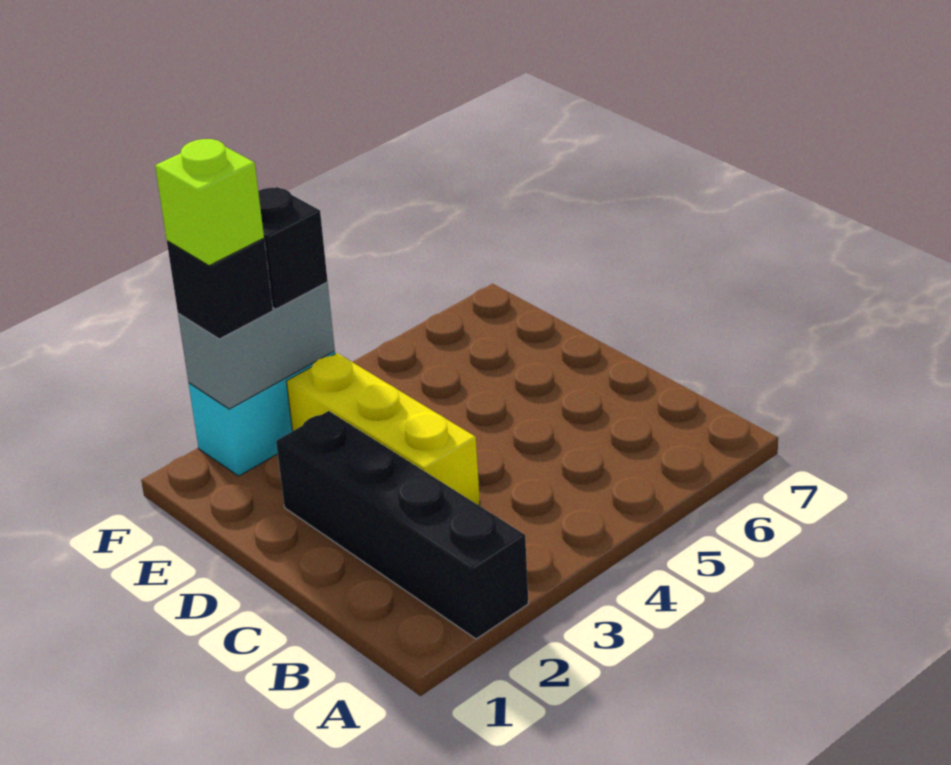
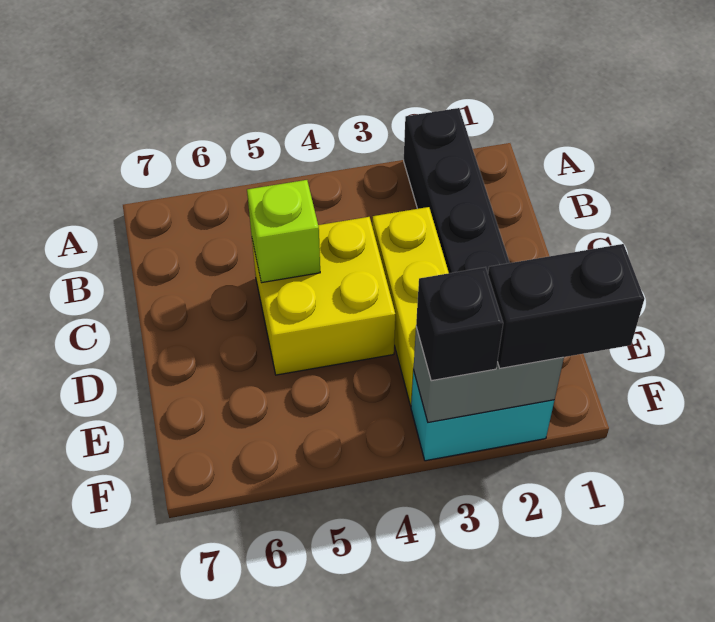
none -> yellow brick C4:D5 level 1
black brick F2 level 3 -> black brick F1:F2 level 3
lime brick F2 level 4 -> lime brick C5 level 2

